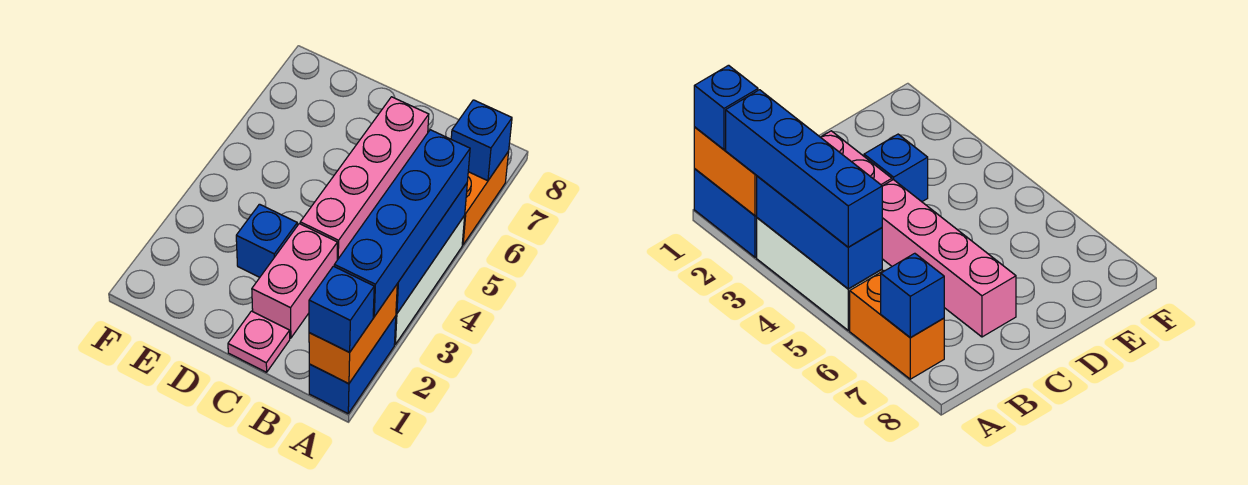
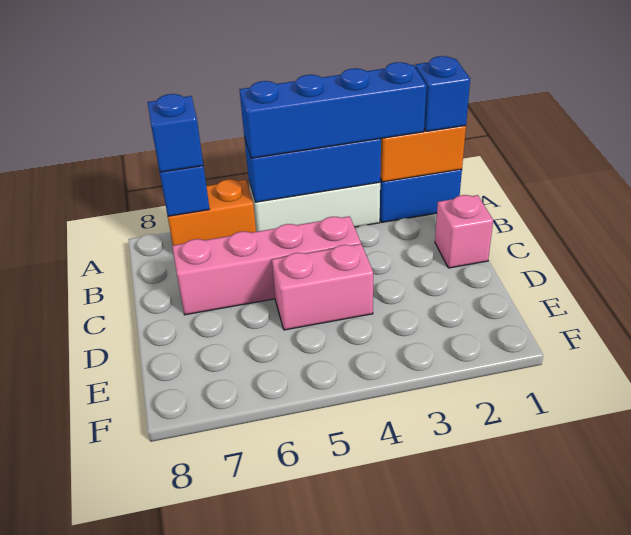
pink plate C1 level 1 -> pink brick C1 level 1
pink brick C2:C3 level 1 -> pink brick D4:D5 level 1
blue brick D3 level 1 -> blue brick A7 level 3

